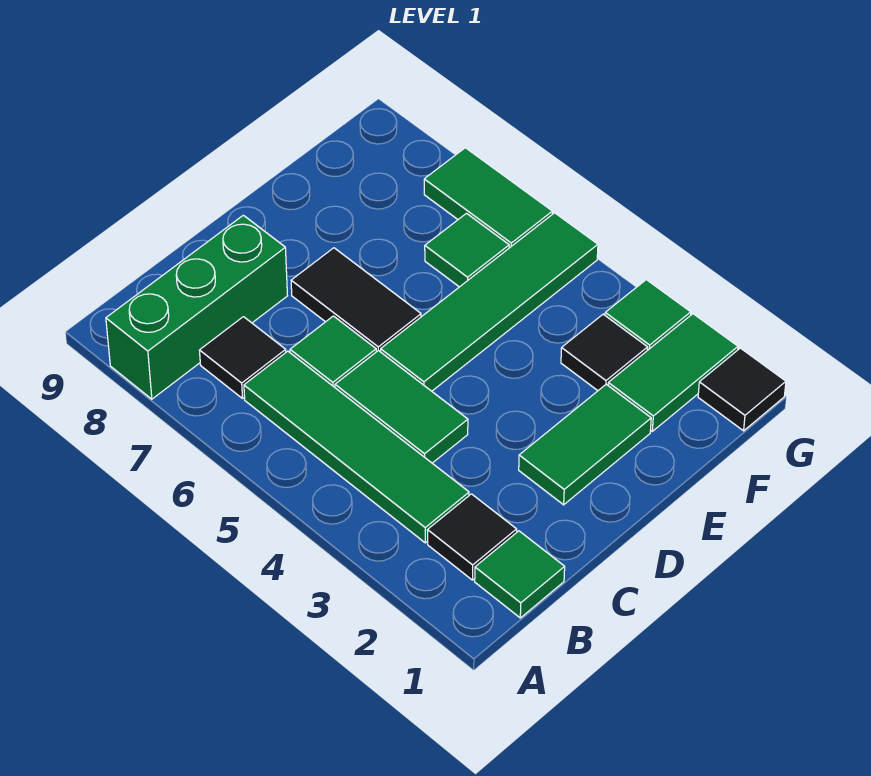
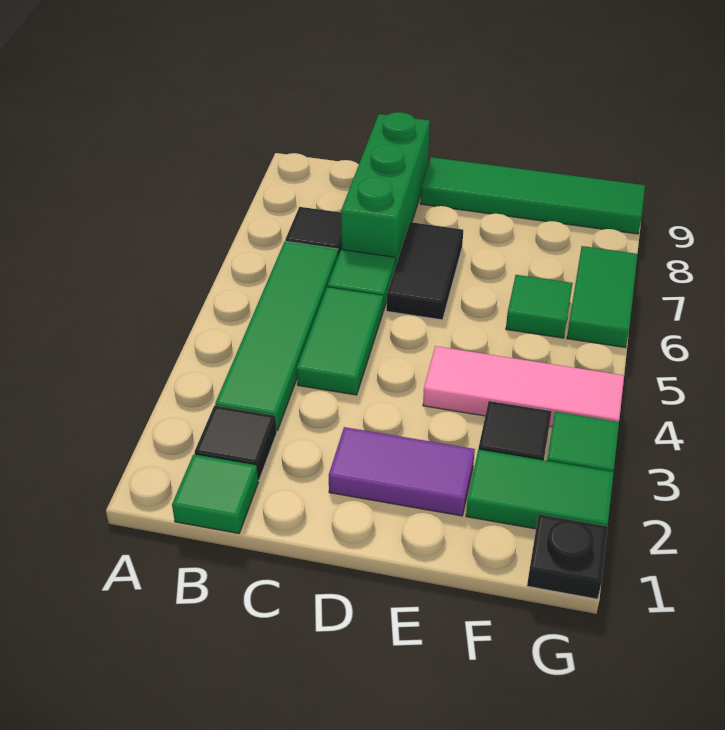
green brick A8:C8 level 1 -> green brick C7:C9 level 1
green tile D2:E2 level 1 -> purple tile D2:E2 level 1
green tile D5:G5 level 1 -> green tile D9:G9 level 1
none -> pink tile E4:G4 level 1
black tile G1 level 1 -> black plate G1 level 1

